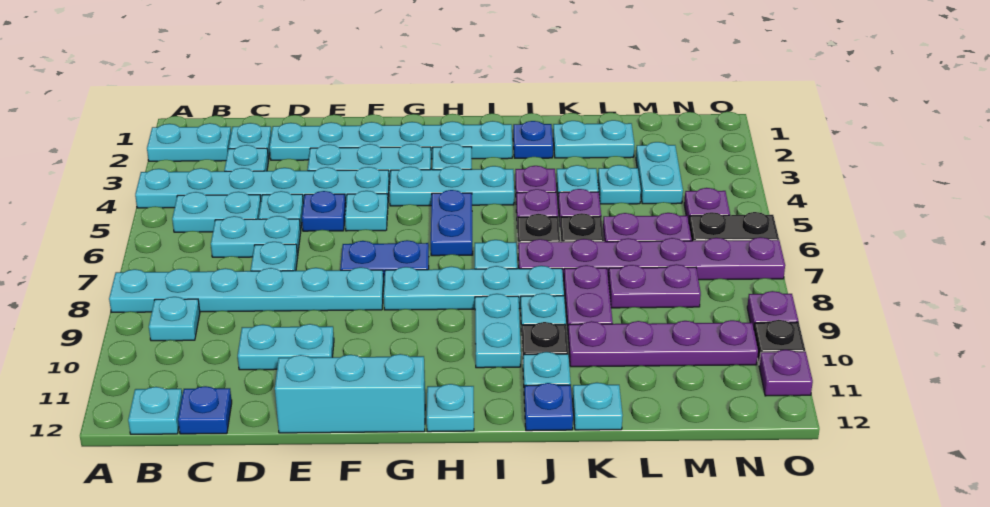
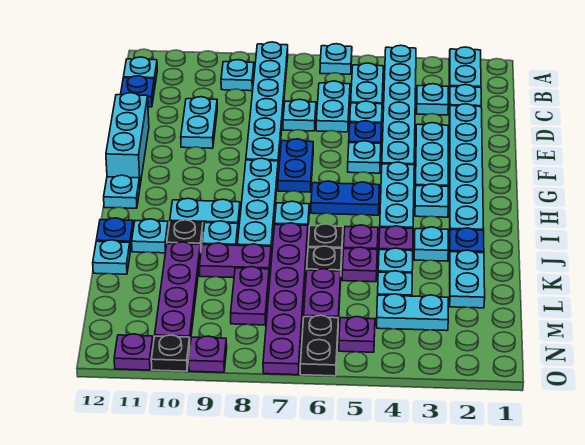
none -> cyan plate A6 level 1
none -> cyan plate J3 level 1

